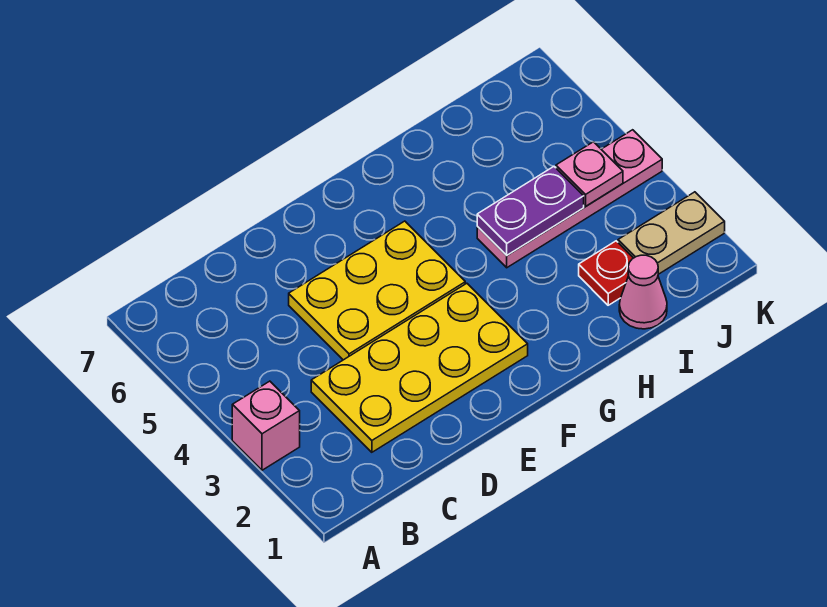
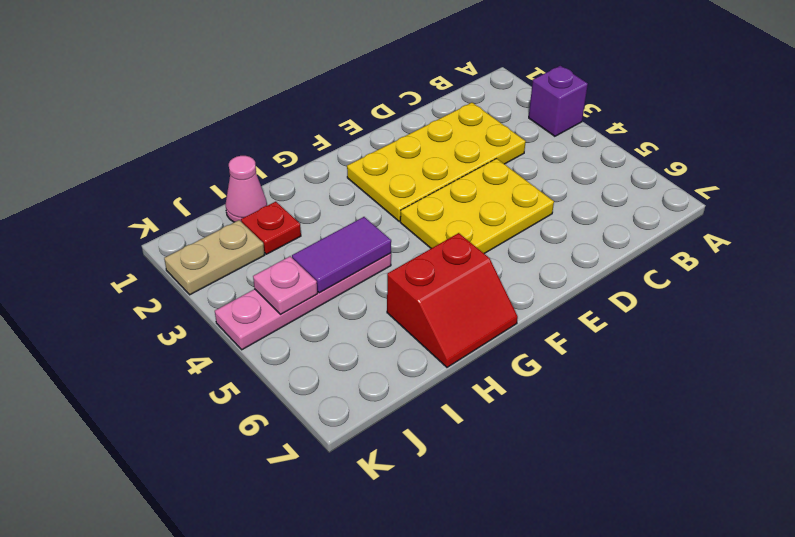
pink brick A3 level 1 -> purple brick A3 level 1
none -> red slope G6:H7 level 1 top 6
purple plate H4:I4 level 2 -> purple tile H4:I4 level 2

